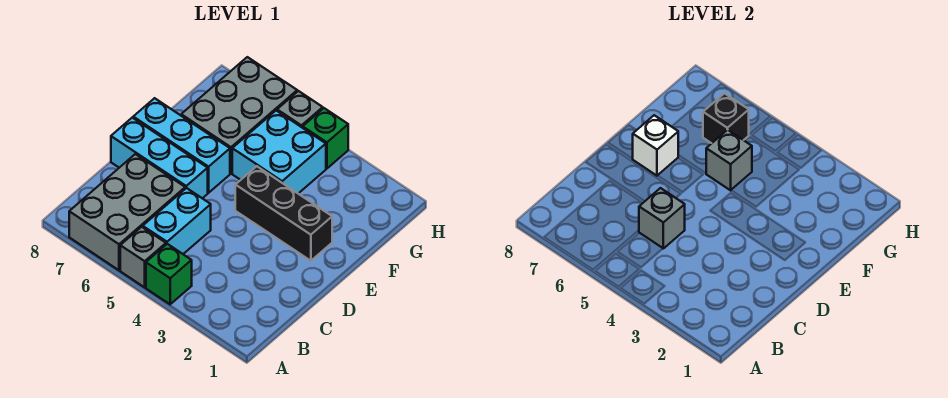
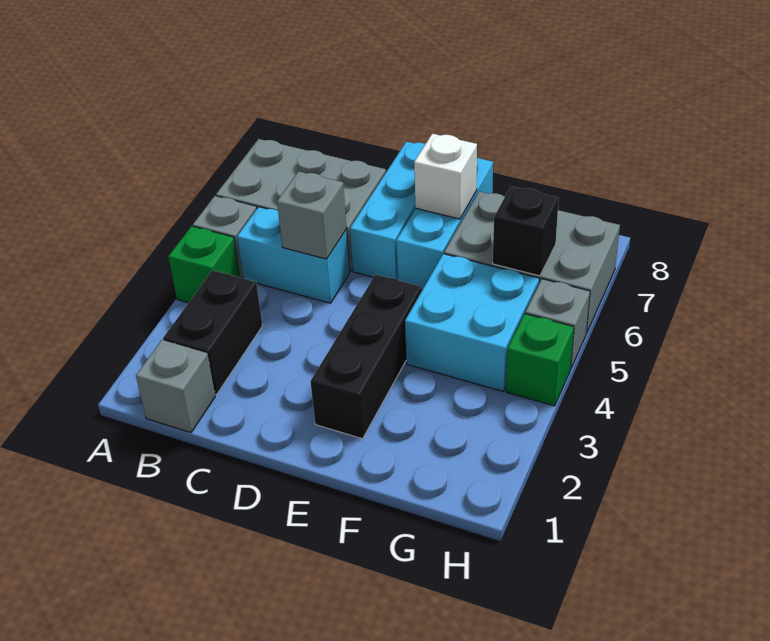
none -> black brick B2:B3 level 1
grey brick F5 level 2 -> grey brick B1 level 1

